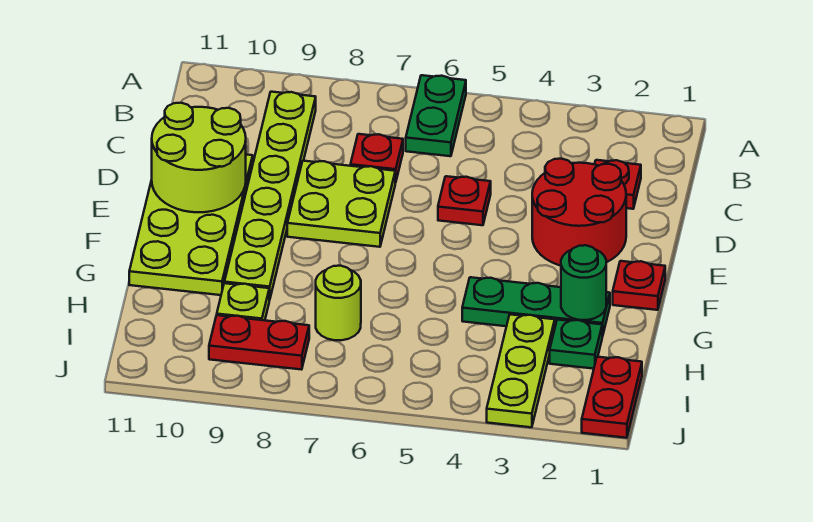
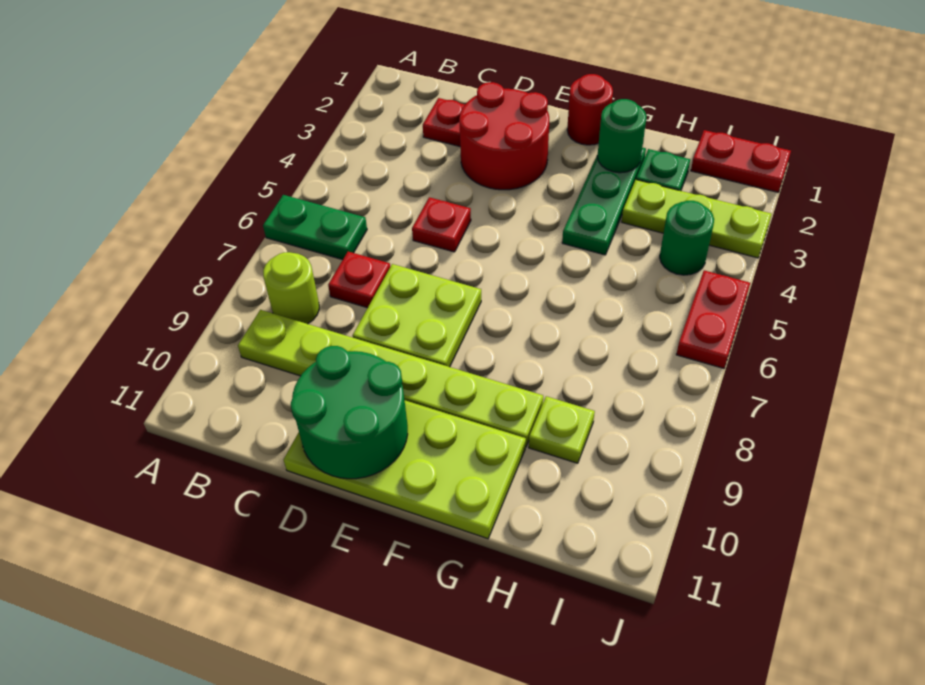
lime round brick D10:E11 level 2 -> green round brick D10:E11 level 2
red plate F1 level 1 -> red round brick F1 level 1
lime round brick H7 level 1 -> lime round brick B8 level 1
none -> green round brick I4 level 1
red plate I8:I9 level 1 -> red plate J5:J6 level 1

